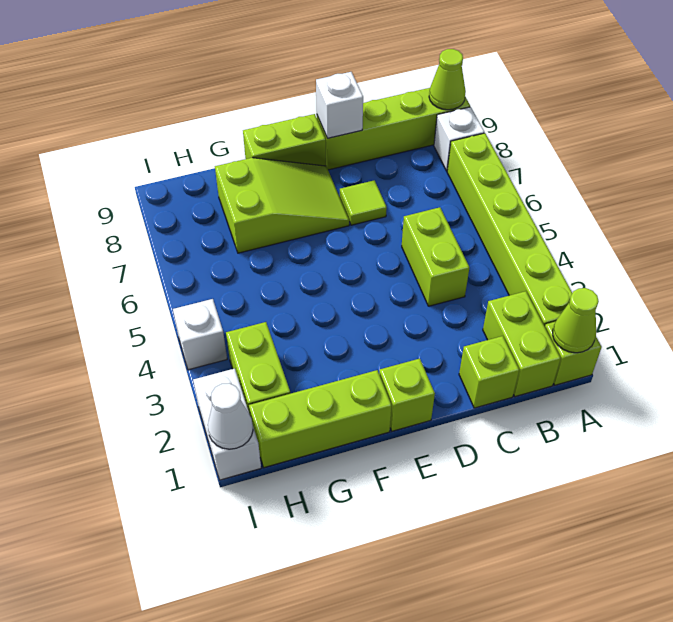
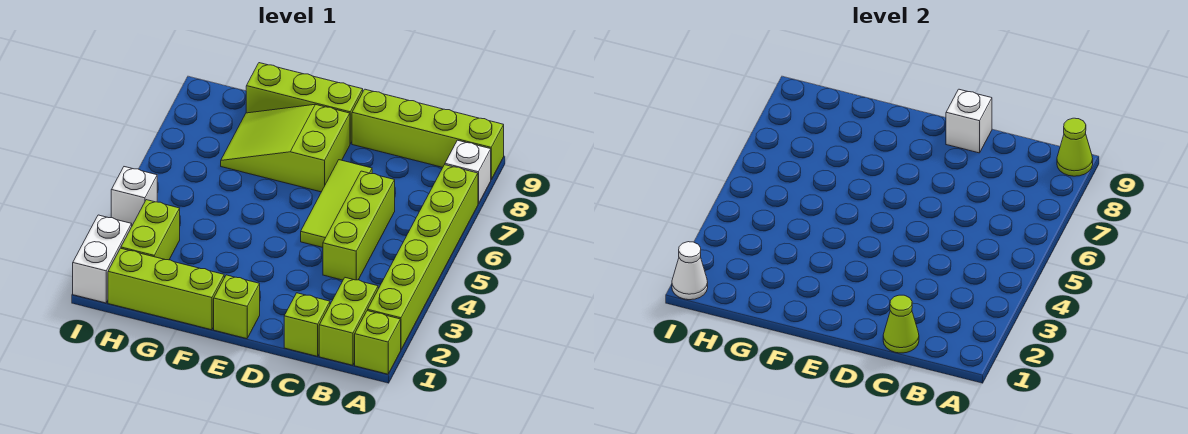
lime cone A1 level 2 -> lime cone C1 level 2
lime brick C4:C5 level 1 -> lime brick C4:C6 level 1
lime tile D7 level 1 -> lime tile D5:D7 level 1
lime slope E7:G8 level 1 top G -> lime slope E7:G8 level 1 top E
lime brick E9:F9 level 1 -> lime brick E9:G9 level 1

